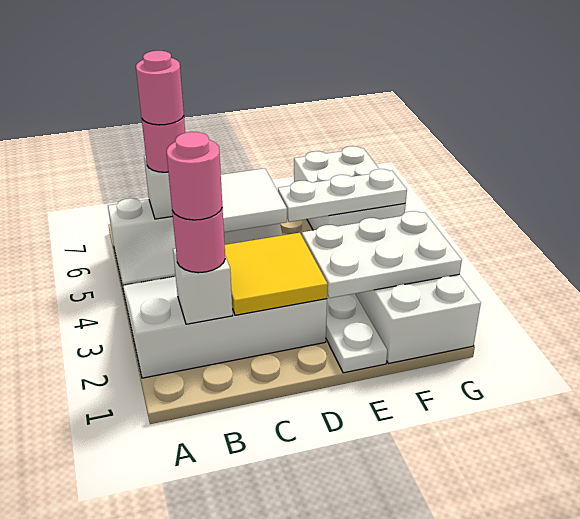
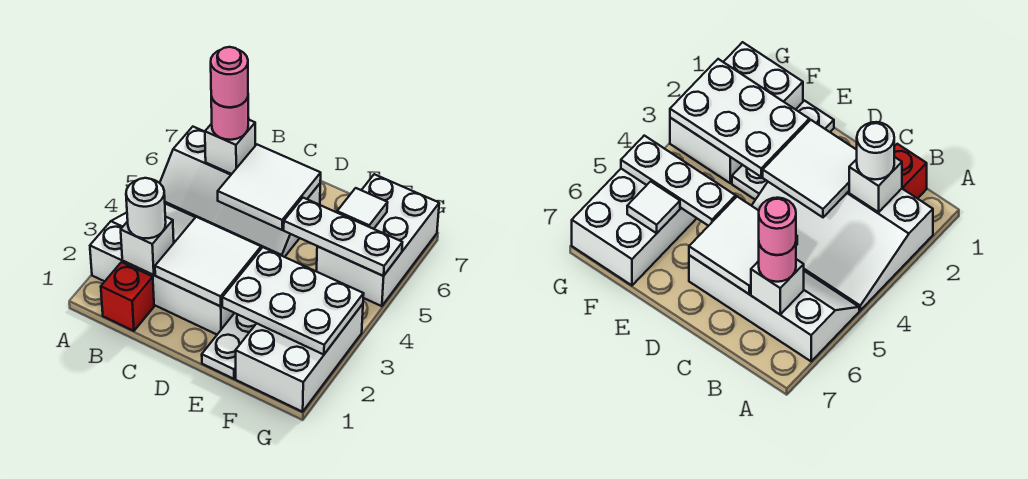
none -> red brick B1 level 1
pink round brick B2 level 3 -> white round brick B2 level 3
pink round brick B2 level 4 -> none
yellow tile C2:D3 level 2 -> white tile C2:D3 level 2
none -> white tile F6 level 2

